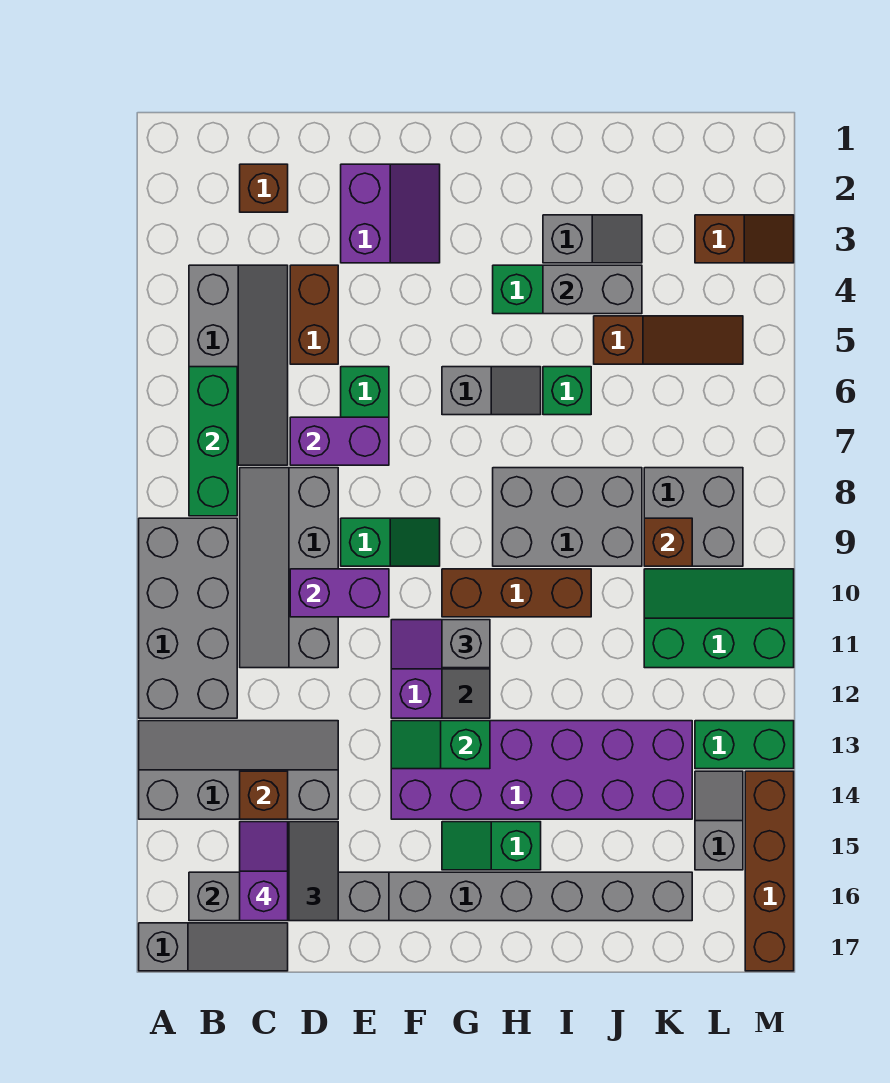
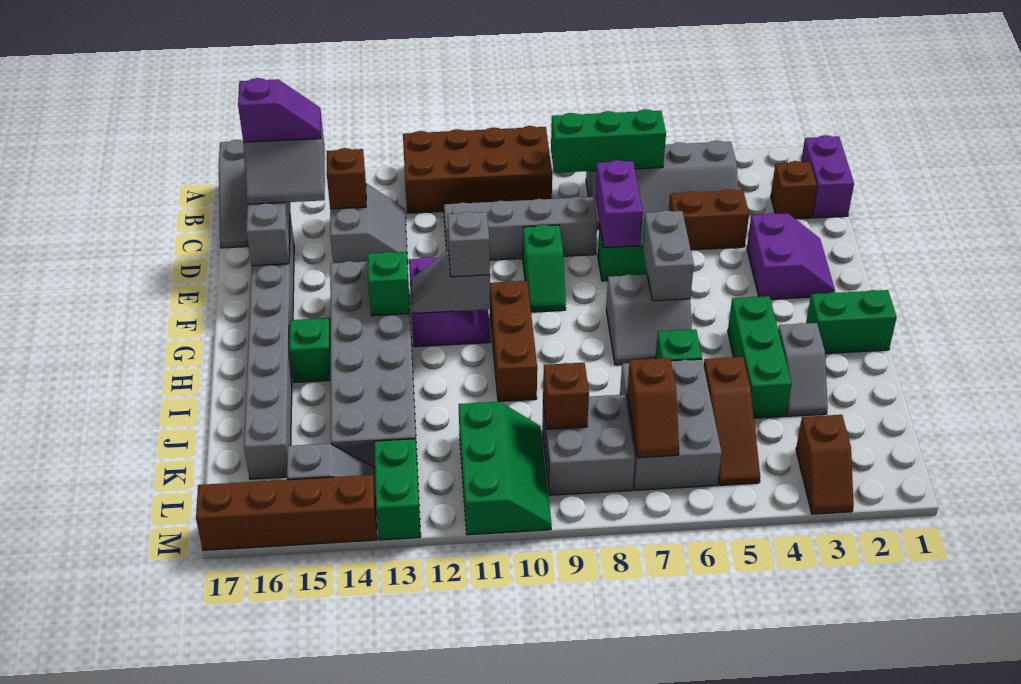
grey brick A9:B12 level 1 -> brown brick A9:B12 level 1
grey slope A13:D14 level 1 top 14 -> grey slope C13:D14 level 1 top 14
purple brick D10:E10 level 2 -> purple brick B1:C1 level 1
purple slope E2:F3 level 1 top E -> purple slope E2:F3 level 1 top 3
purple brick F13:K14 level 1 -> grey brick F13:K14 level 1
grey slope G6:H6 level 1 top G -> grey slope G6:H7 level 1 top G
none -> green brick H1:H2 level 1
grey brick H8:J9 level 1 -> grey brick J6:L7 level 1
grey brick I4:J4 level 2 -> grey brick F6:G6 level 2
none -> brown slope K7:L7 level 2 top K

